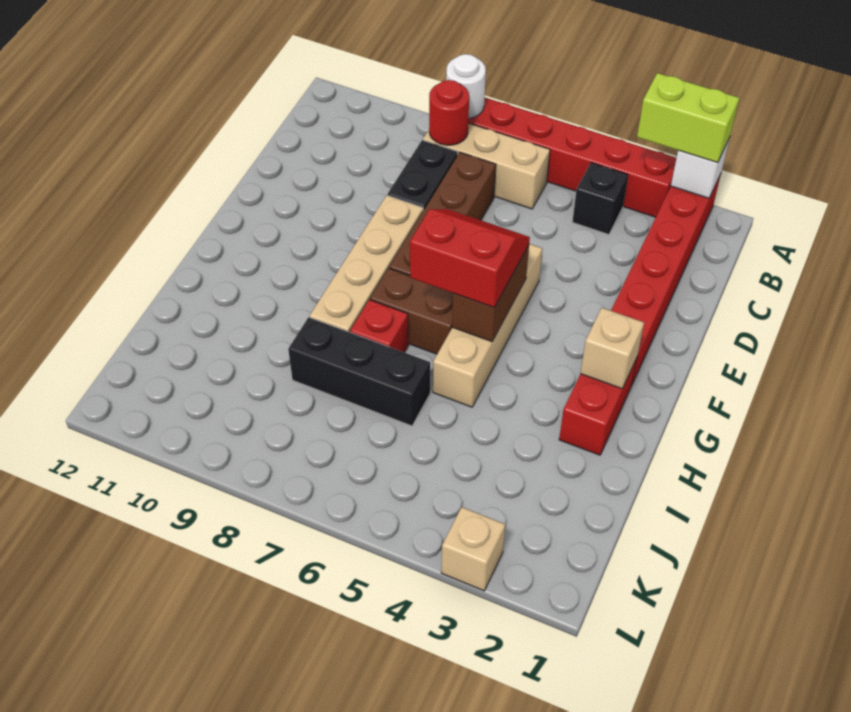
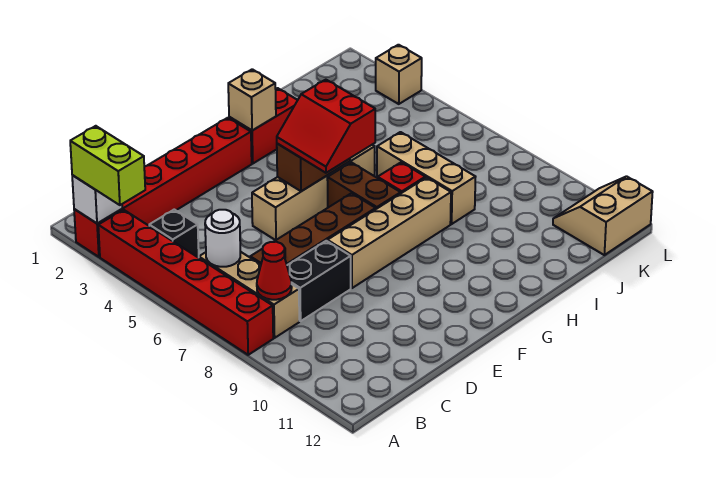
white round brick A8 level 2 -> white round brick B6 level 2
red round brick B8 level 2 -> red cone B8 level 2
black brick I6:I8 level 1 -> tan brick I6:I8 level 1
none -> tan slope K11:L12 level 1 top 12

